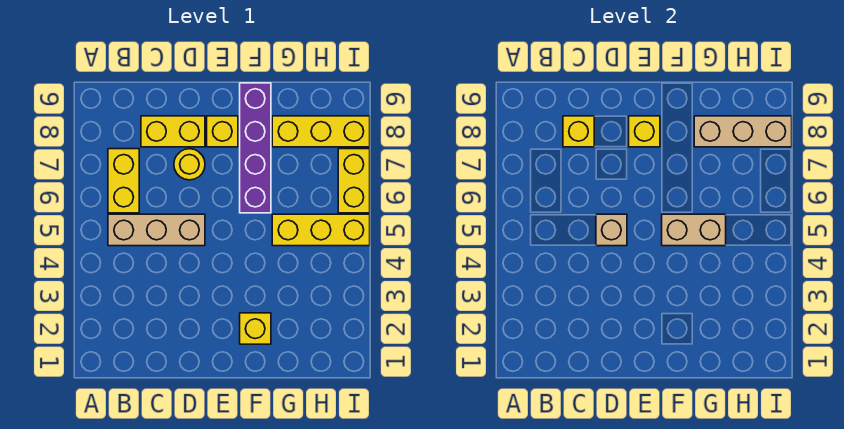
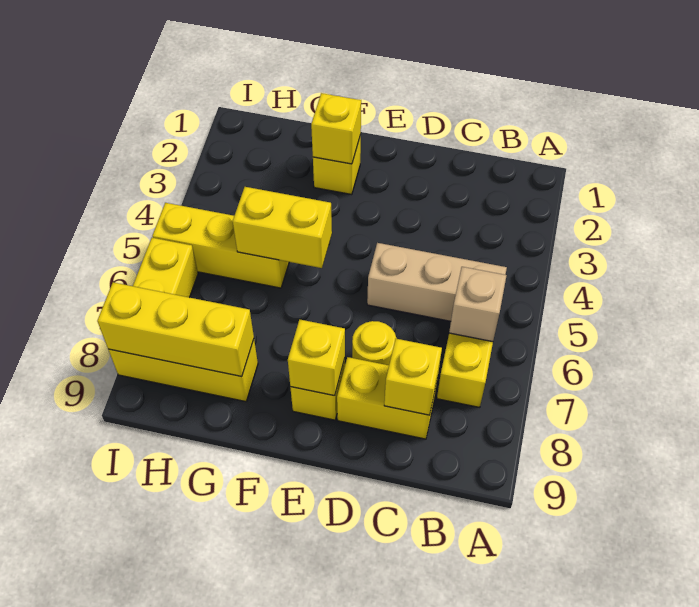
tan brick D5 level 2 -> tan brick B6 level 2
none -> yellow brick F2 level 2
tan brick F5:G5 level 2 -> yellow brick F5:G5 level 2
purple brick F6:F9 level 1 -> none
tan brick G8:I8 level 2 -> yellow brick G8:I8 level 2

